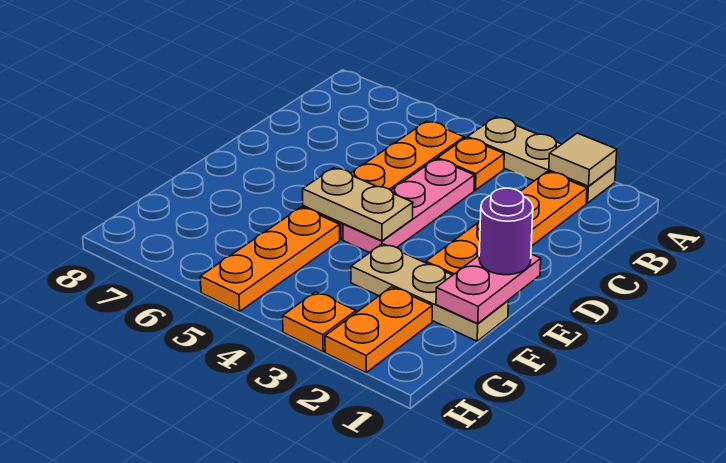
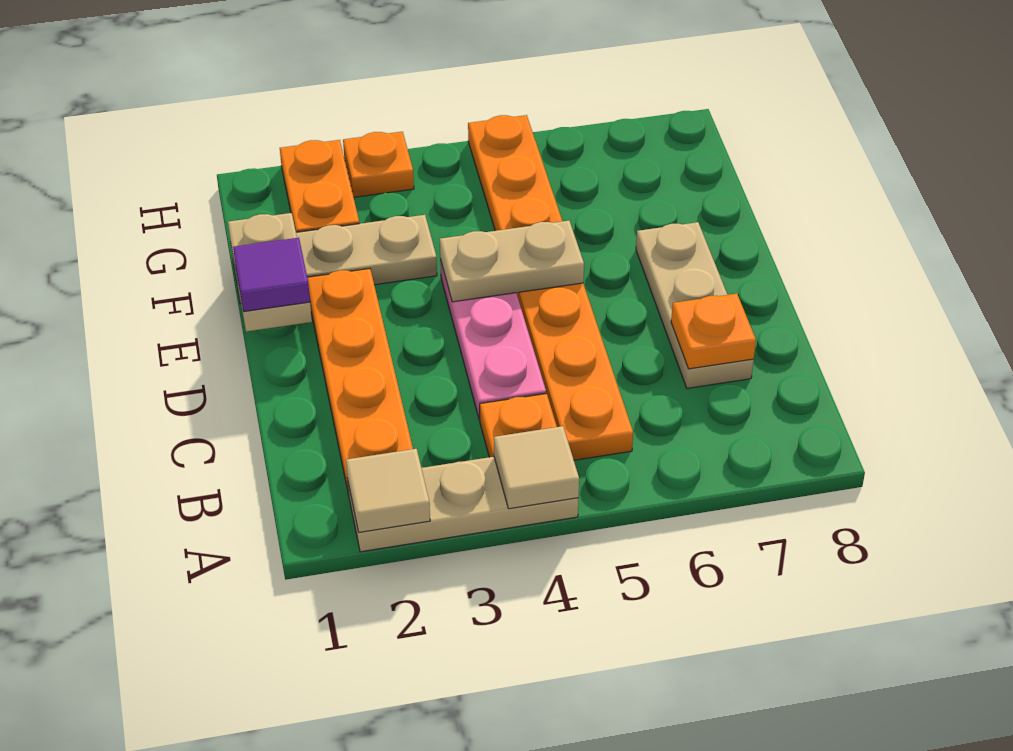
none -> tan tile A4 level 2
none -> tan plate C7:E7 level 1
none -> orange plate C7 level 2
pink plate E1:F1 level 2 -> tan plate E1:F1 level 2
purple round brick E1 level 3 -> purple tile E1 level 3

